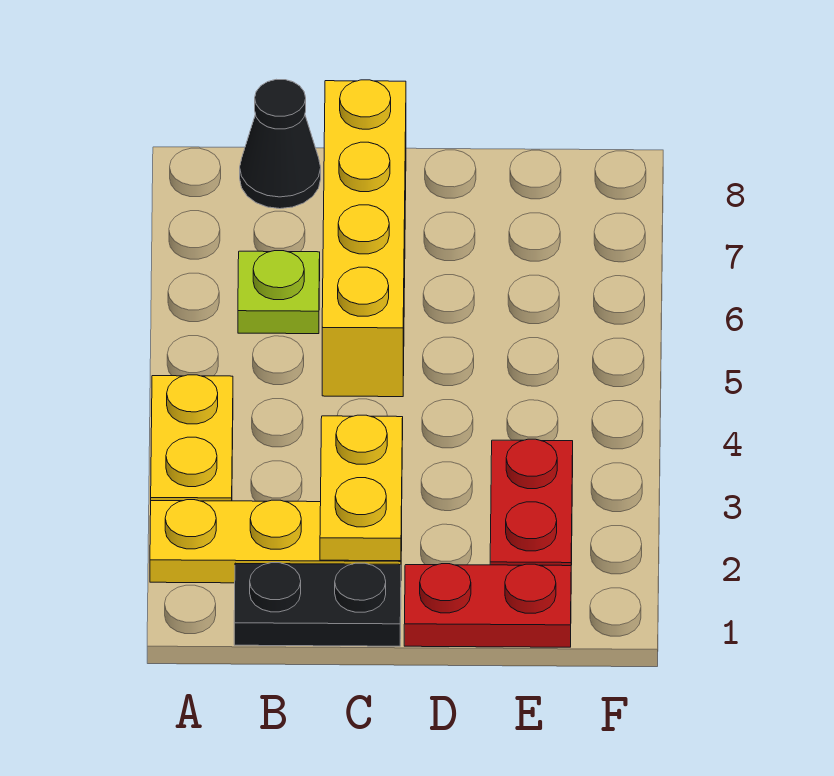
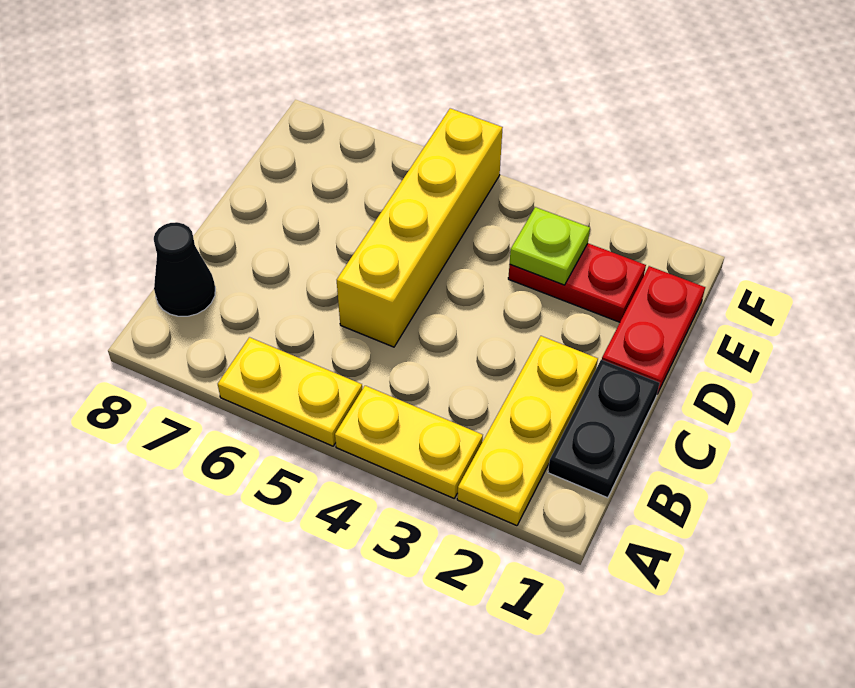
lime plate B6 level 1 -> lime plate E3 level 2
yellow plate C2:C3 level 2 -> yellow plate A5:A6 level 1
yellow brick C5:C8 level 1 -> yellow brick C5:F5 level 1

